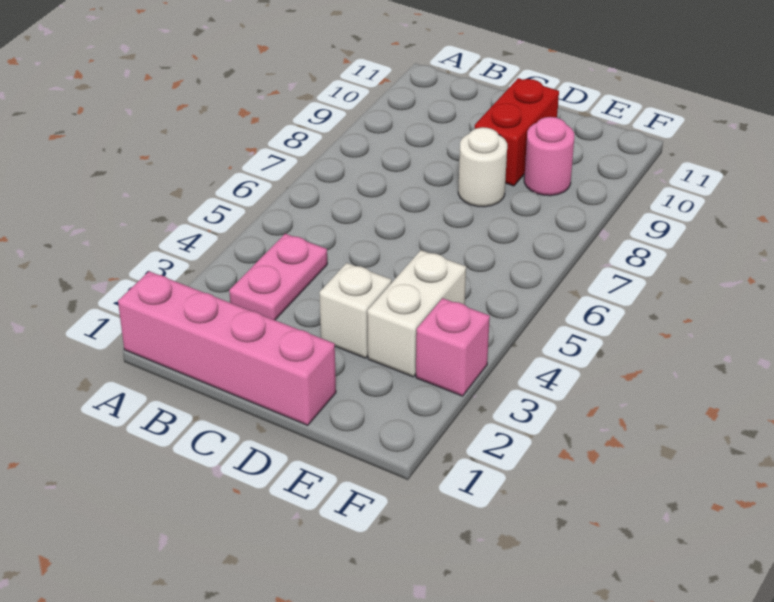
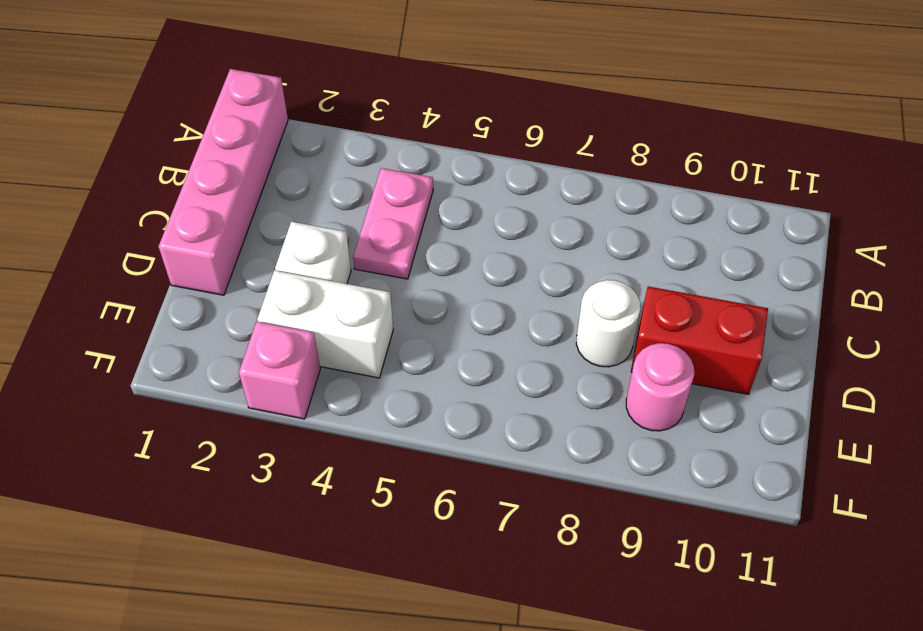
pink plate B3:B4 level 1 -> pink plate B4:C4 level 1

